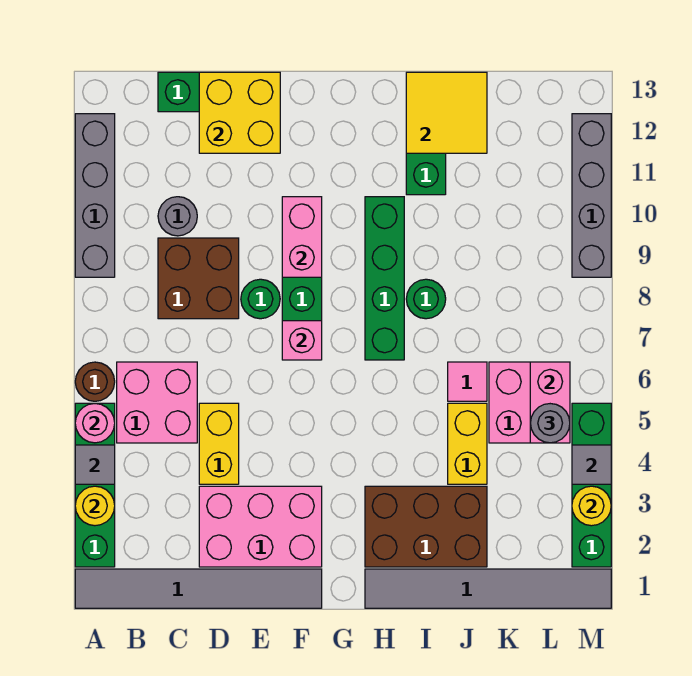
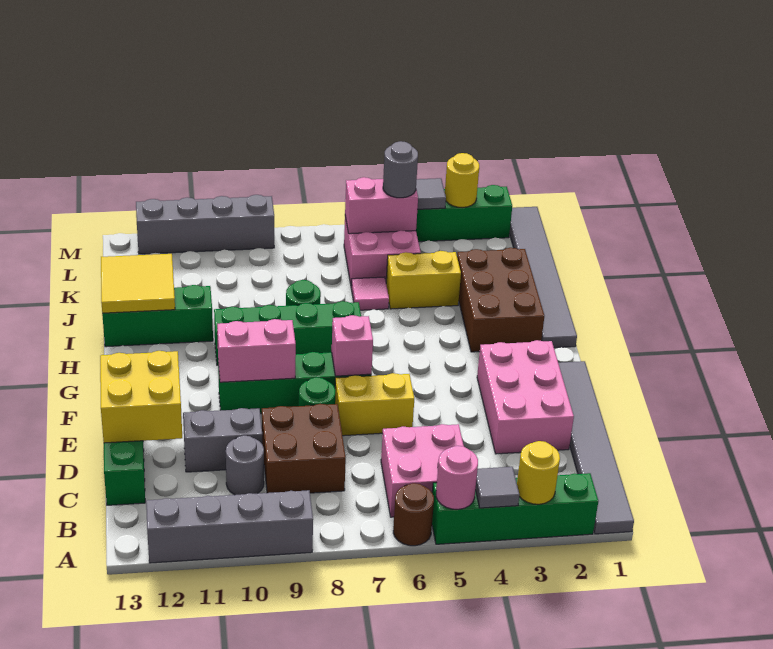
yellow brick D4:D5 level 1 -> yellow brick E6:E7 level 1
none -> grey brick D10:D11 level 1

